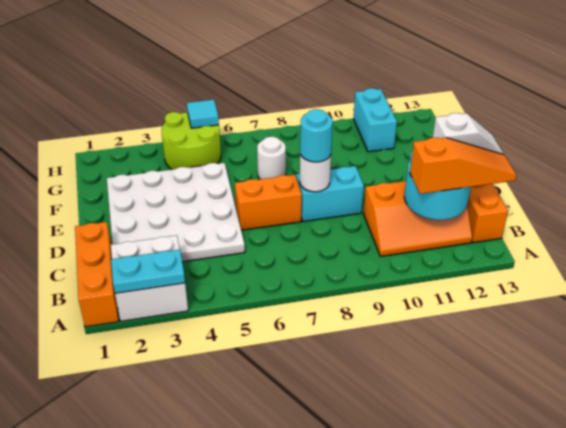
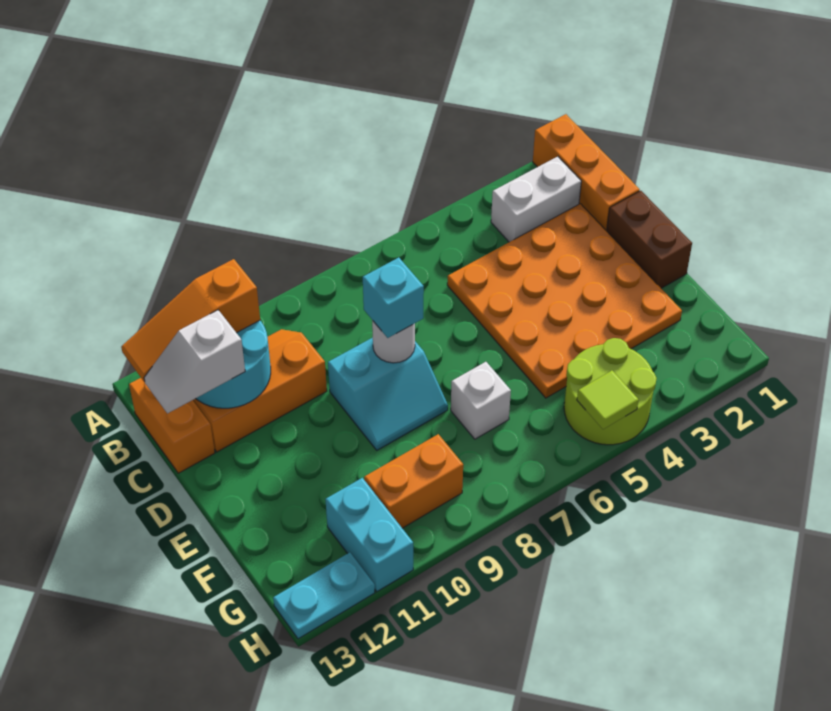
white brick A2:B3 level 1 -> white brick B2:B3 level 1
cyan plate A2:A3 level 2 -> cyan plate H12:H13 level 1
white plate C2:F5 level 1 -> orange plate C2:F5 level 1
none -> brown brick D1:E1 level 1
orange brick D6:D7 level 1 -> orange brick G9:G10 level 1
cyan round brick D8 level 3 -> cyan brick D8 level 3
white round brick F7 level 1 -> white brick F7 level 1
cyan tile H5 level 2 -> lime tile H5 level 2

